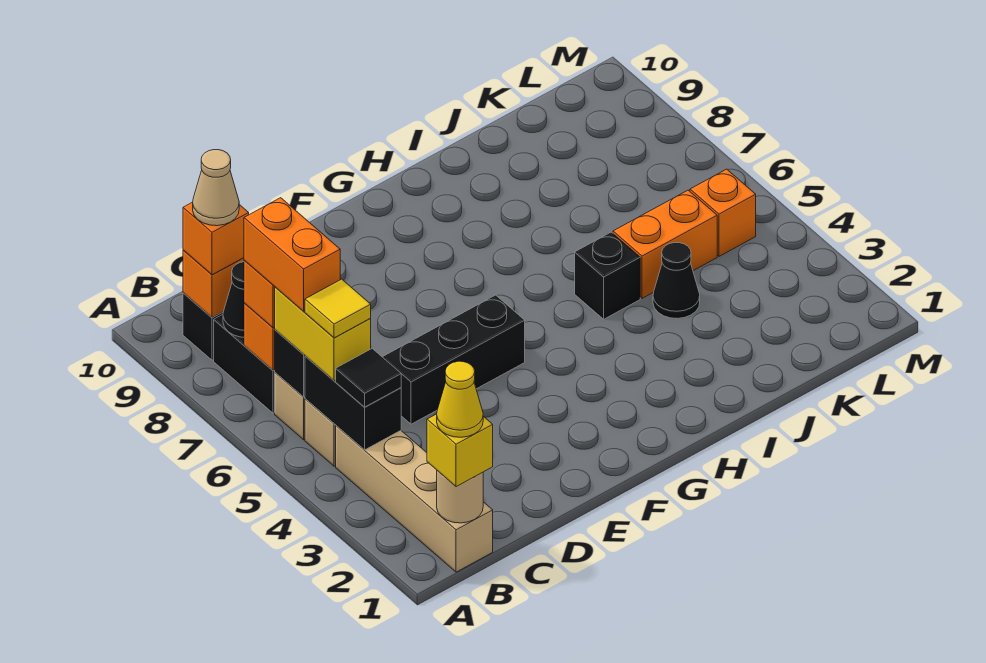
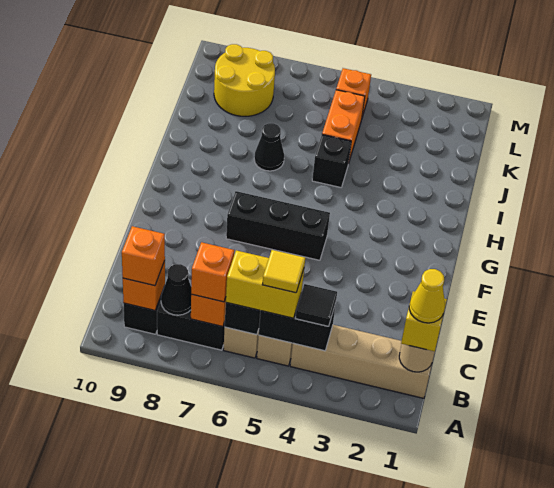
orange brick B6:B7 level 4 -> none
tan cone B9 level 4 -> none
black brick D5:F5 level 1 -> black brick F5:F7 level 1
black cone J4 level 1 -> black cone I7 level 1
none -> yellow round brick K8:L9 level 1

